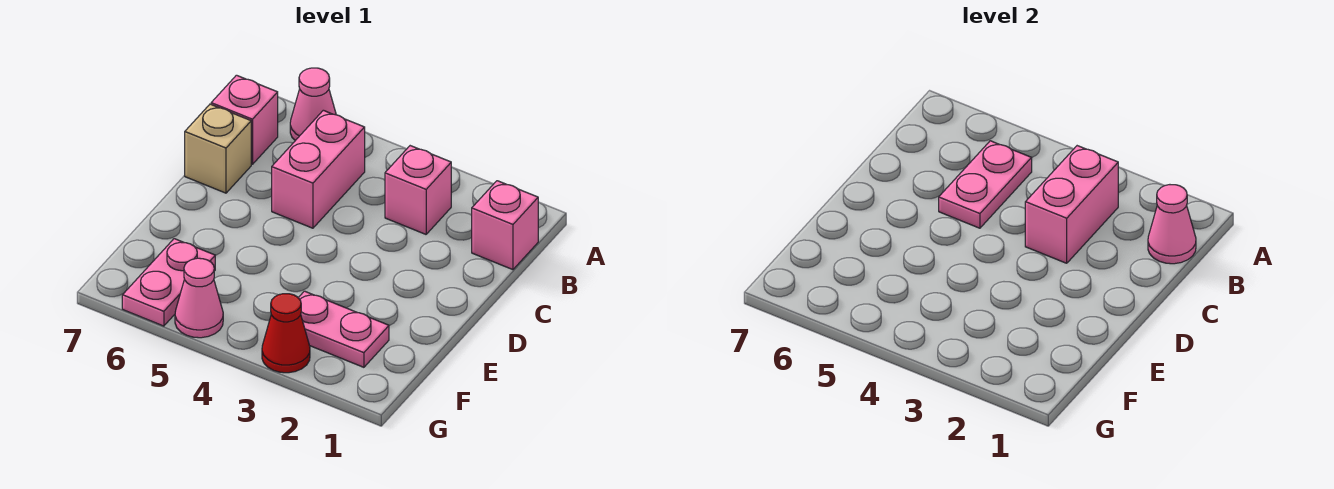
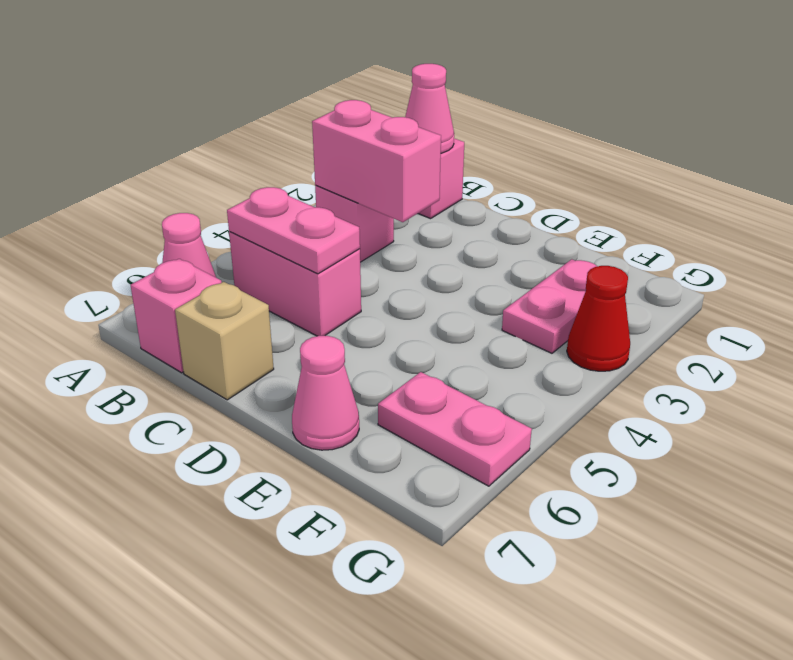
pink cone G5 level 1 -> pink cone E7 level 1

